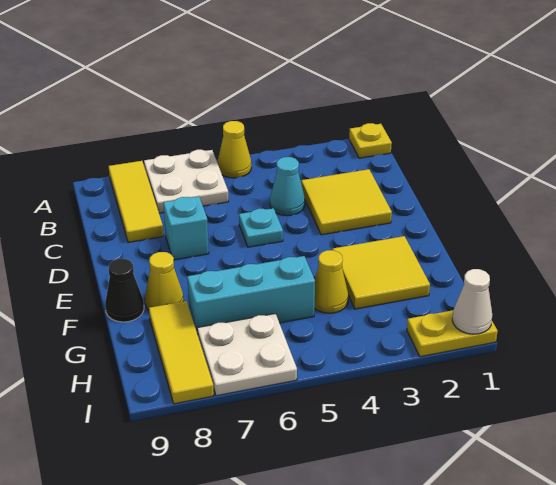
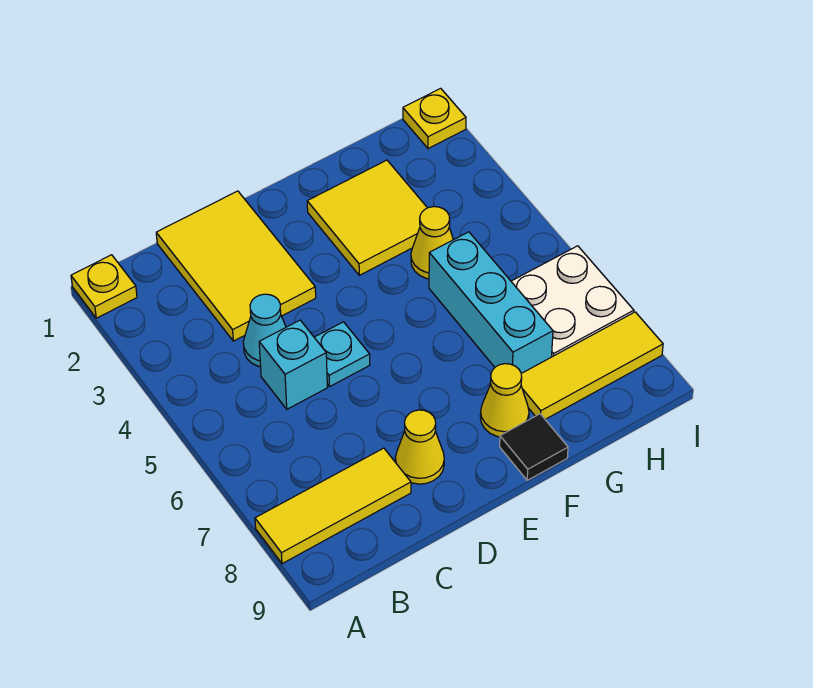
yellow cone A5 level 1 -> yellow cone D8 level 1
white plate A6:B7 level 1 -> none
yellow tile C2:D3 level 1 -> yellow tile C1:D3 level 1
cyan brick D7 level 1 -> cyan brick C5 level 1
black cone F9 level 1 -> black tile F9 level 1
yellow plate I1:I2 level 1 -> yellow plate I1 level 1
white cone I1 level 2 -> none

